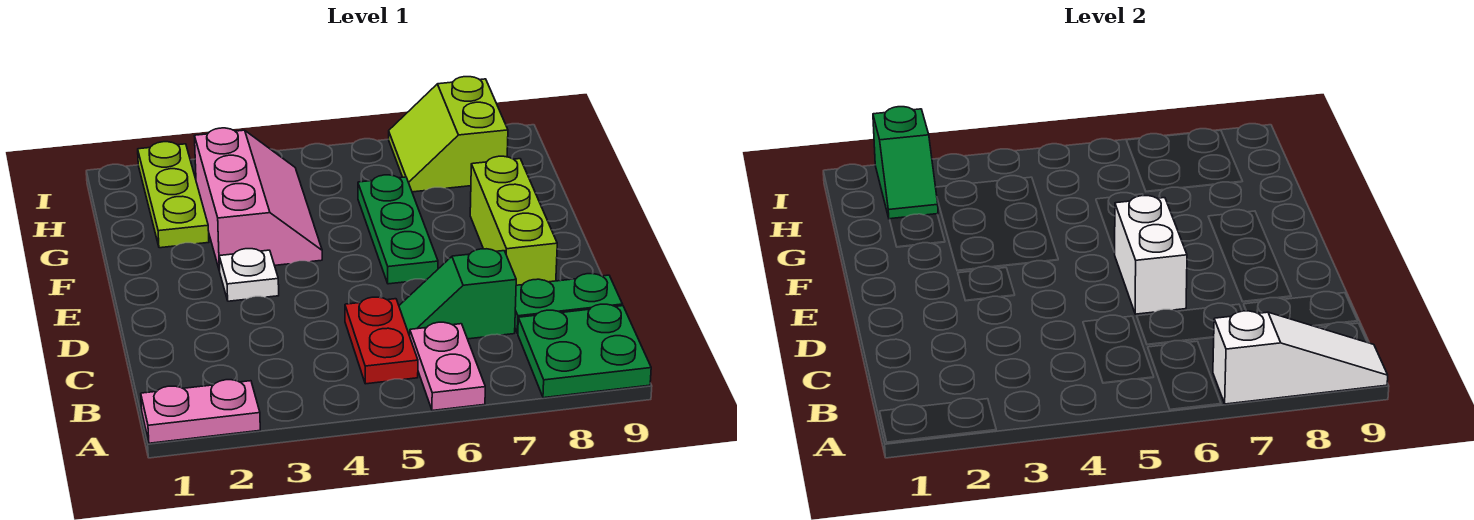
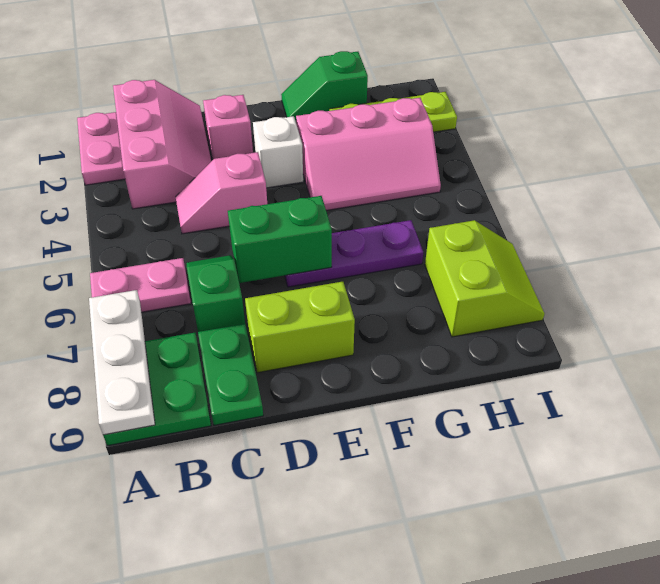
white slope A7:A9 level 2 top 7 -> white plate A7:A9 level 2
none -> pink slope B1:C3 level 1 top B
red plate B5:C5 level 1 -> none
none -> pink slope C4:D4 level 1 top D
none -> pink brick D2 level 1
white brick D6:E6 level 2 -> green brick D6:E6 level 2
lime brick D8:F8 level 1 -> lime brick D8:E8 level 1
white plate E3 level 1 -> white brick E3 level 1
green plate E6:G6 level 1 -> purple plate E6:G6 level 1
green slope H2:I2 level 2 top I -> green slope F1:G1 level 1 top G
lime slope H7:I8 level 1 top 8 -> lime slope H7:I8 level 1 top H

